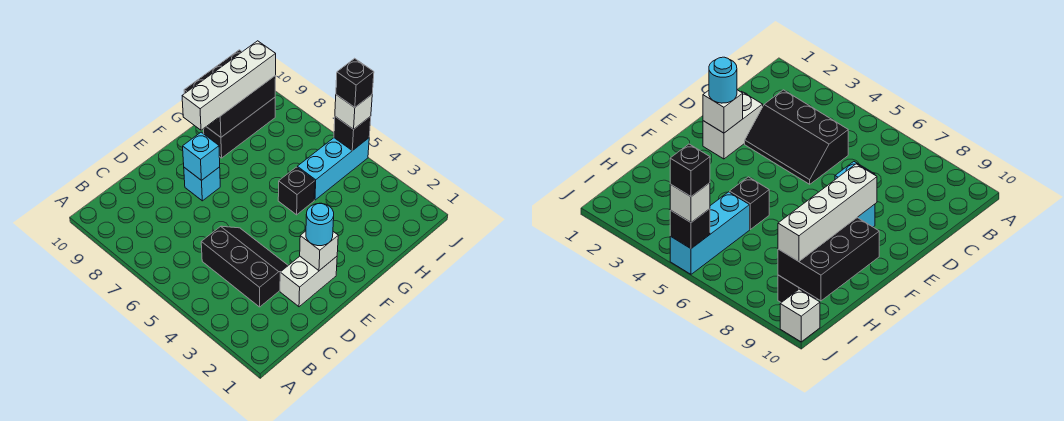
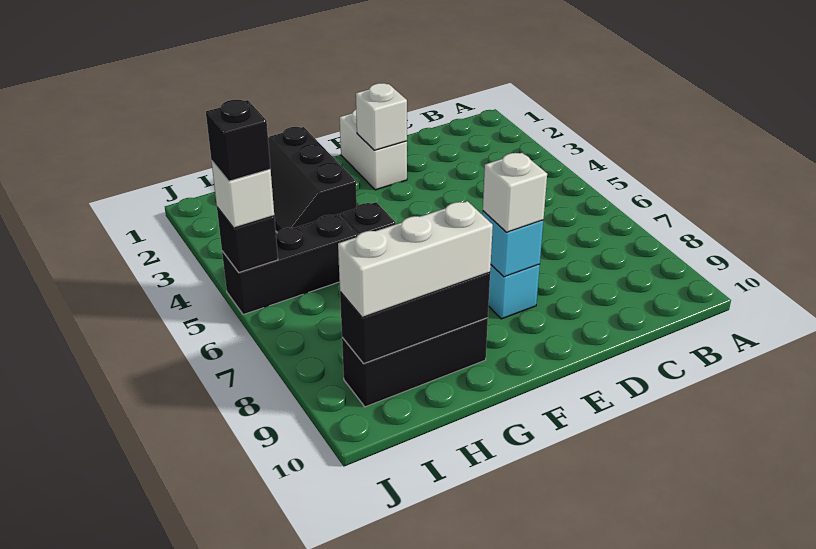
black slope C3:D5 level 1 top C -> black slope G1:H3 level 1 top G
white brick D2:E2 level 1 -> white brick E1:E2 level 1
cyan round brick E2 level 3 -> none
white brick F9:I9 level 3 -> white brick G9:I9 level 3
black brick G9:I10 level 2 -> black brick G9:I9 level 2
cyan brick H5:J5 level 1 -> black brick H5:J5 level 1
white brick J10 level 1 -> white brick E8 level 3

